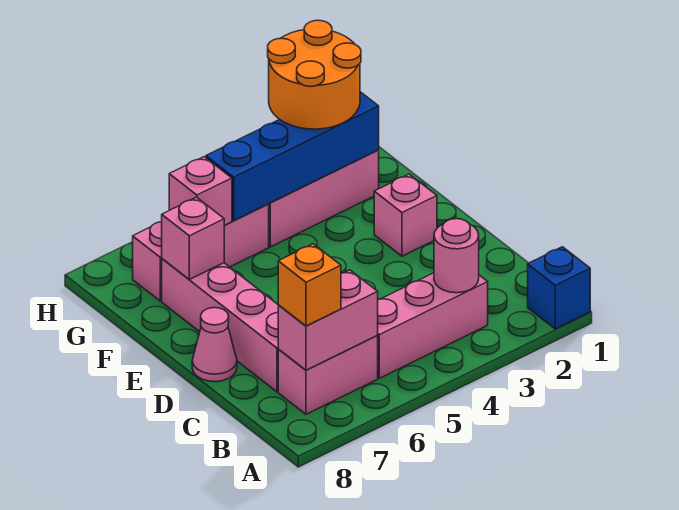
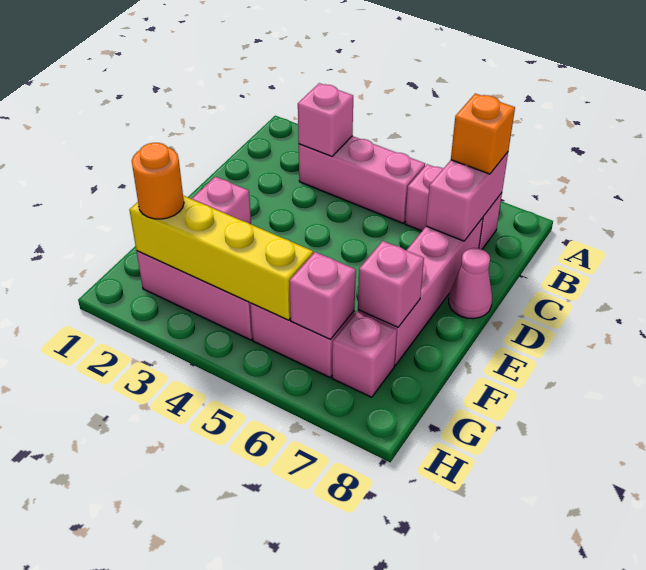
blue brick A1 level 1 -> none
pink round brick B3 level 2 -> pink brick B3 level 2
pink brick B6:B7 level 2 -> pink brick B7:C7 level 2
blue brick G2:G5 level 2 -> yellow brick G2:G5 level 2
orange round brick G2:H3 level 3 -> orange round brick G2 level 3

